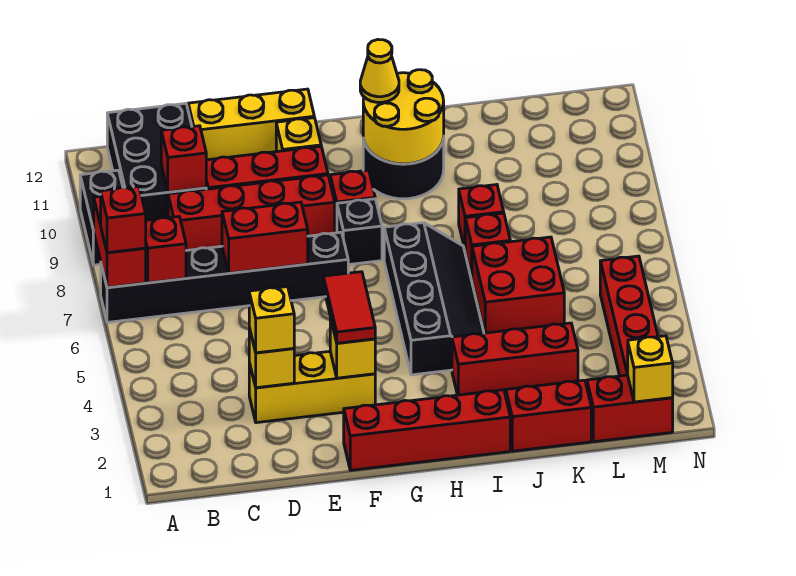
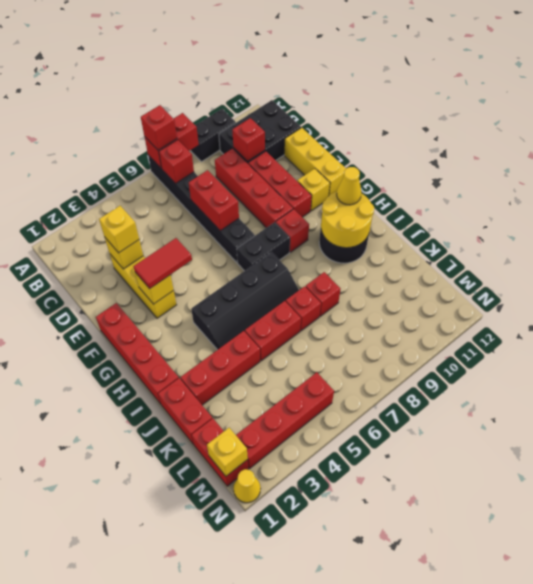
black brick G8 level 1 -> black brick G7:G8 level 1
red brick I3:K3 level 1 -> red brick J2:J4 level 1
red brick J5:K6 level 1 -> red brick J5:J6 level 1
none -> yellow cone N1 level 1

